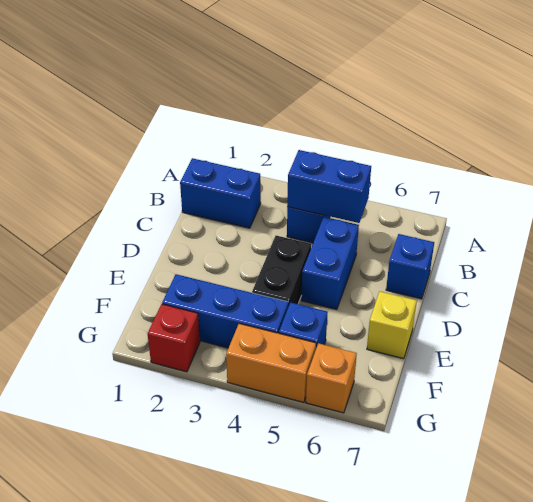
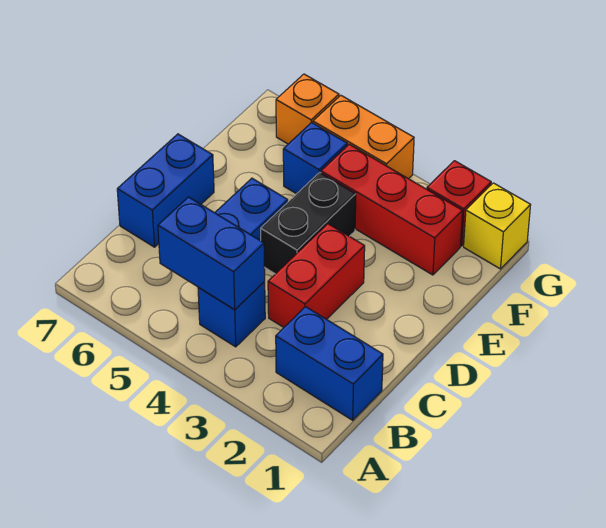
none -> red brick C3:D3 level 1
blue brick C7 level 1 -> blue brick C7:D7 level 1
yellow brick E7 level 1 -> yellow brick G1 level 1
blue brick F2:F4 level 1 -> red brick F2:F4 level 1

